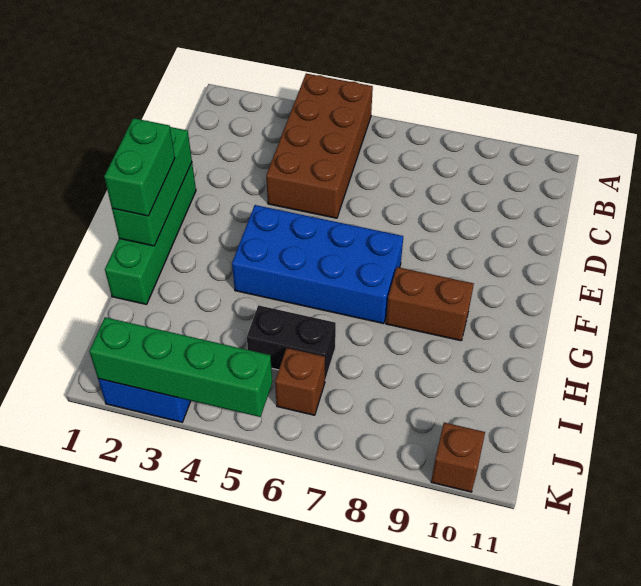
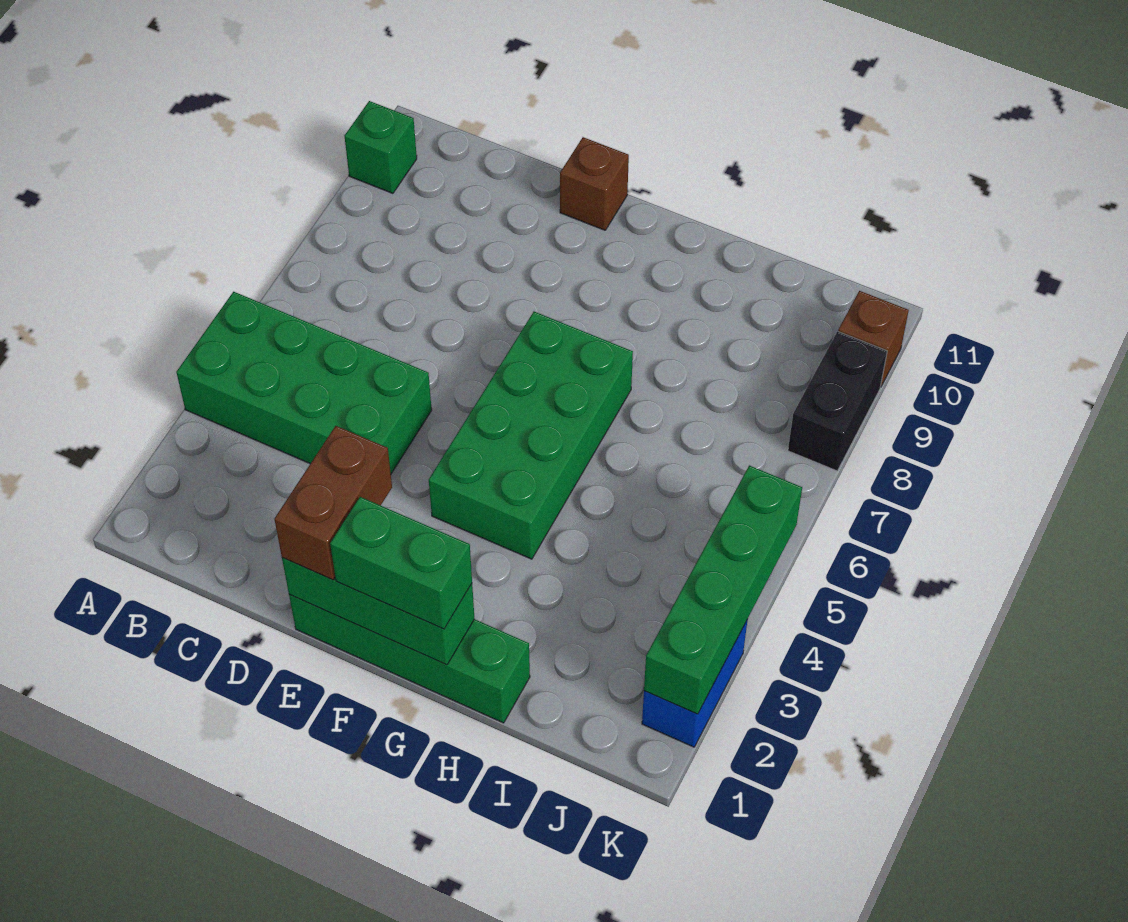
brown brick A4:D5 level 1 -> green brick A4:D5 level 1
none -> green brick A10 level 1
blue brick F4:G7 level 1 -> green brick F4:G7 level 1
brown brick G8:G9 level 1 -> brown brick E1:E2 level 3
black brick I5:I6 level 1 -> black brick K8:K9 level 1
brown brick J6 level 1 -> brown brick E11 level 1

